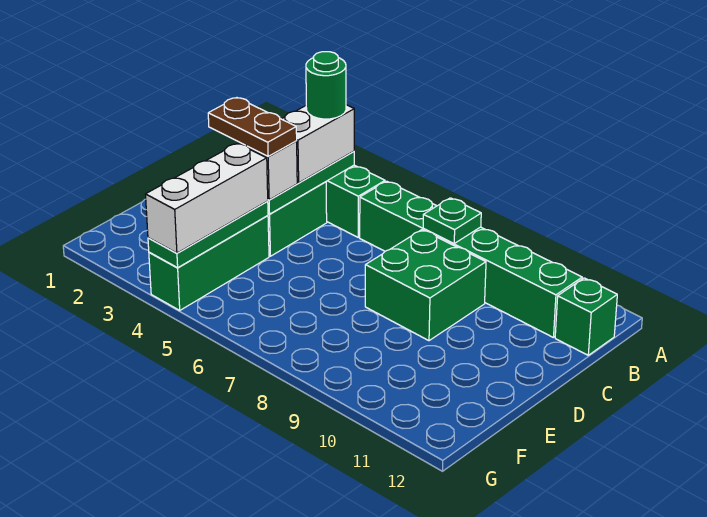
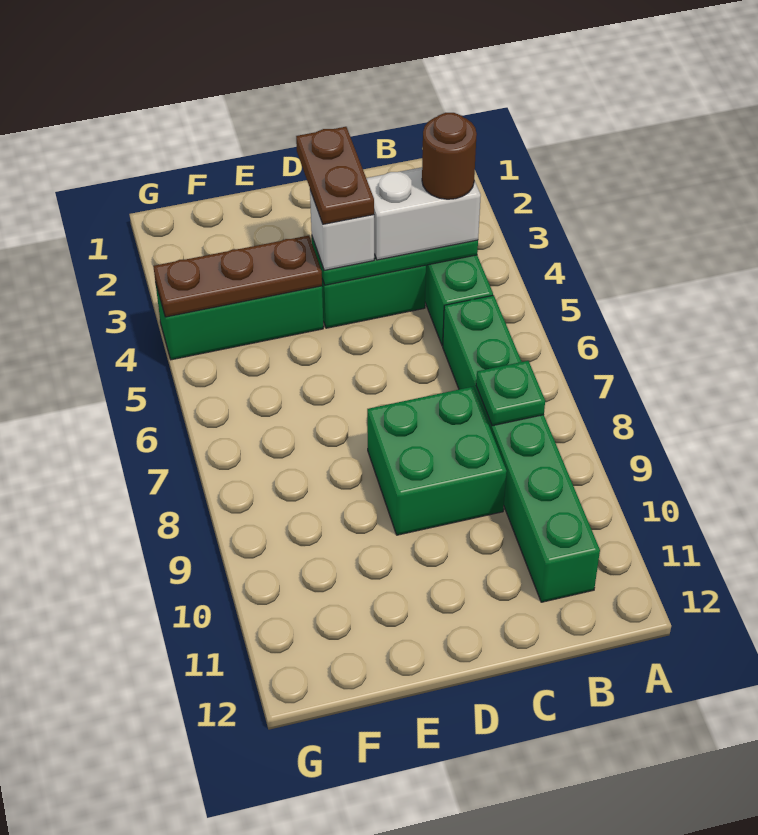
green round brick B4 level 4 -> brown round brick B4 level 4
green brick B12 level 1 -> none
green plate E4:G4 level 2 -> brown plate E4:G4 level 2
white brick E4:G4 level 3 -> none

